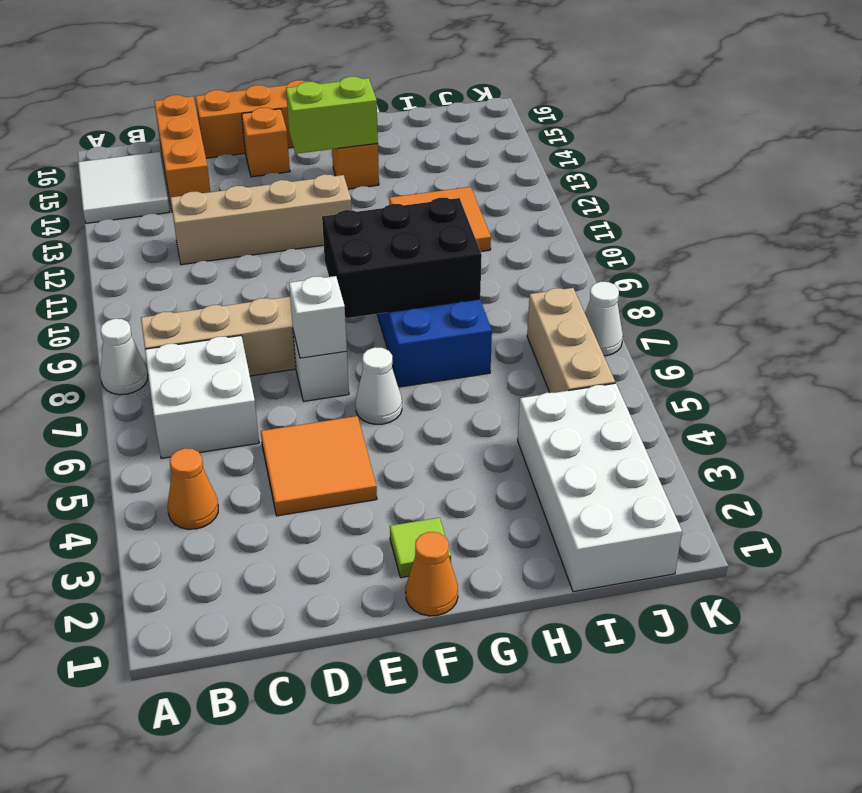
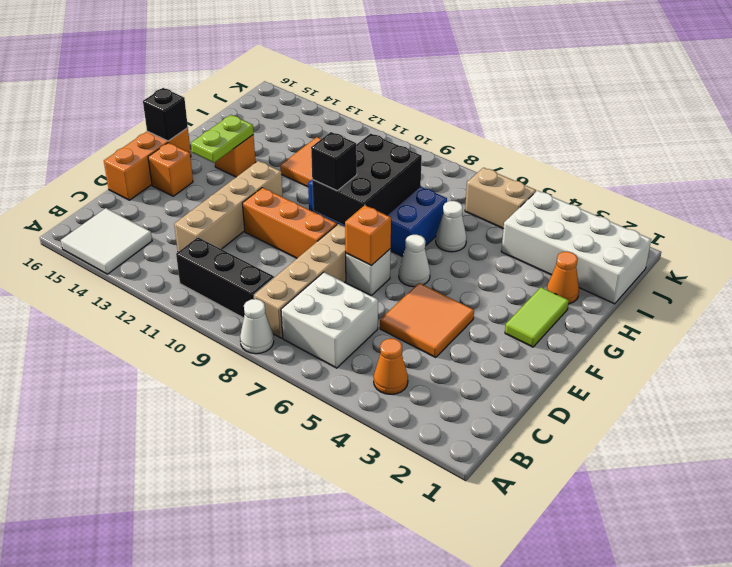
none -> black brick B9:B11 level 1
orange brick C14:C16 level 1 -> orange brick E9:E11 level 1
white brick E7 level 2 -> orange brick E7 level 2
orange cone F1 level 1 -> orange cone H2 level 1
lime tile F2 level 1 -> lime tile F2:G2 level 1
none -> black brick F9 level 3
lime brick F14:G14 level 2 -> lime plate F14:G14 level 2
none -> black brick F16 level 2
tan brick J5:J7 level 1 -> tan brick J5:J6 level 1
white cone K7 level 1 -> white cone H6 level 1

